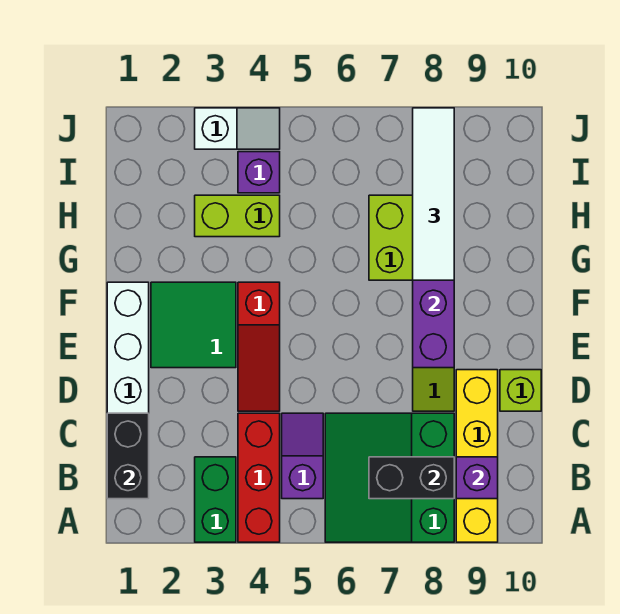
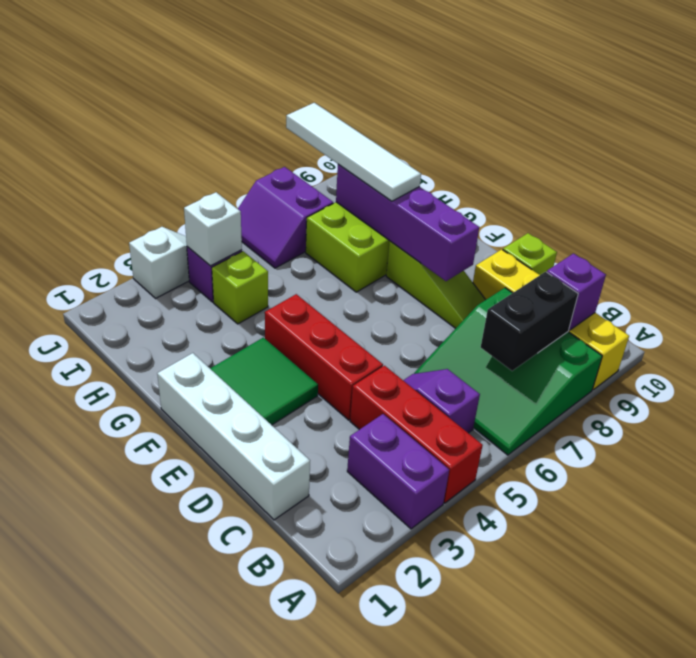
green brick A3:B3 level 1 -> purple brick A3:B3 level 1
black brick B1:C1 level 2 -> none
red slope D4:F4 level 1 top F -> red brick D4:F4 level 1
lime brick H3:H4 level 1 -> lime brick H4 level 1
none -> white brick I4 level 2
none -> purple slope I6:J7 level 1 top 7

